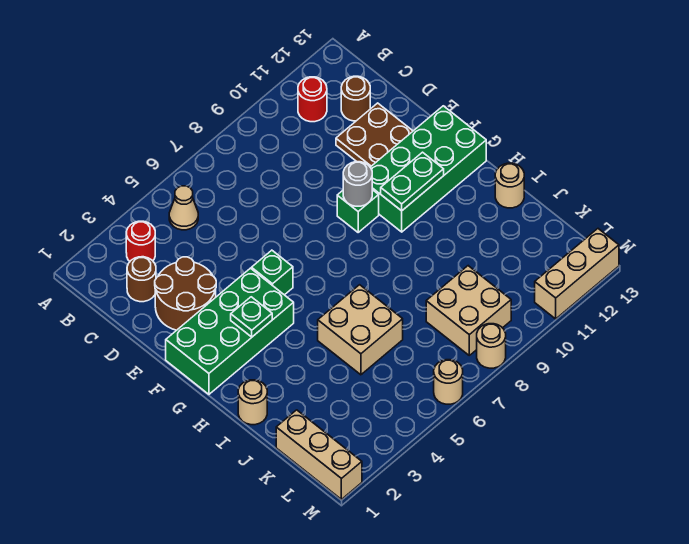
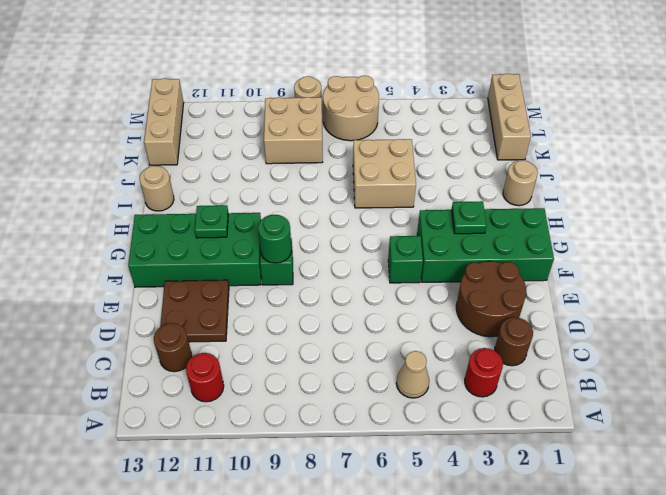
grey round brick F9 level 2 -> green round brick F9 level 2
green plate G10:G11 level 2 -> green plate G11 level 2
tan round brick M6 level 1 -> tan round brick L6:M7 level 1
tan brick M11:M13 level 1 -> tan brick K13:M13 level 1

